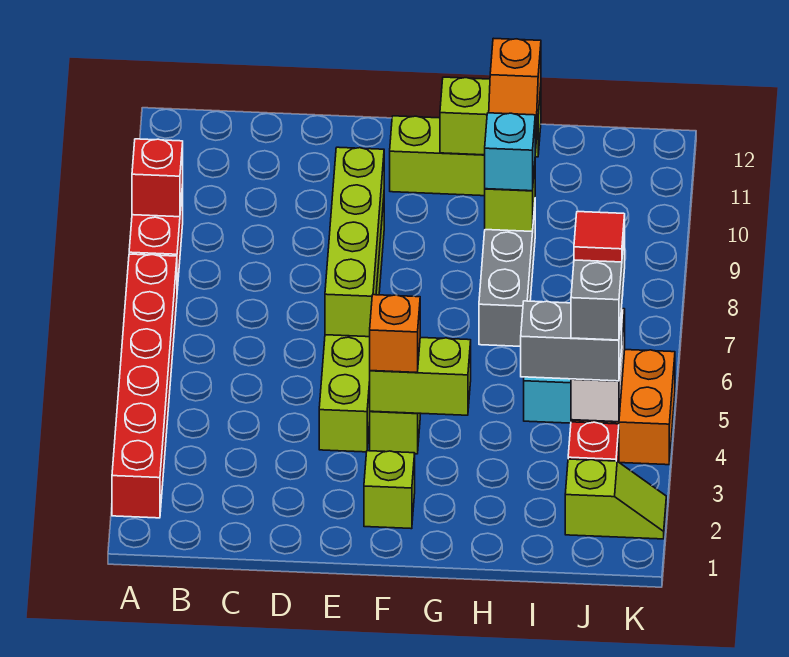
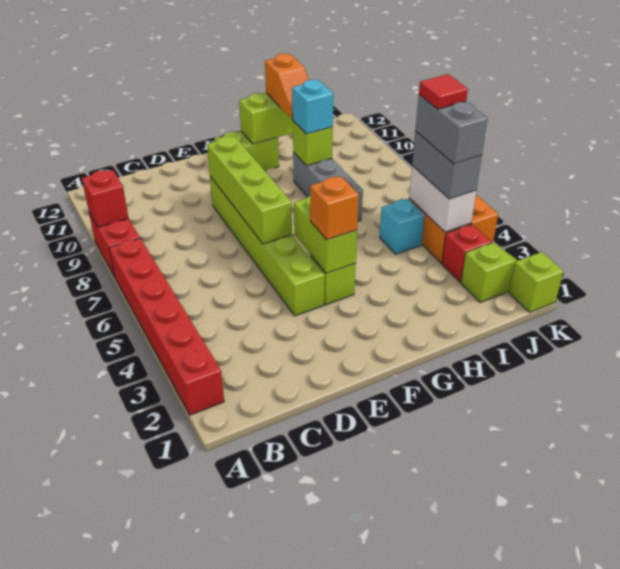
lime brick F2 level 1 -> lime brick K1 level 1
lime brick F4:G4 level 2 -> lime brick F4:F5 level 2
grey brick I4:J4 level 3 -> grey brick J4:J5 level 3

